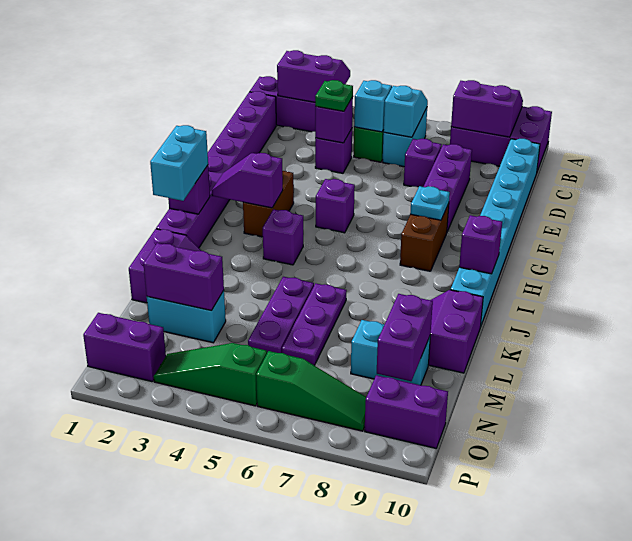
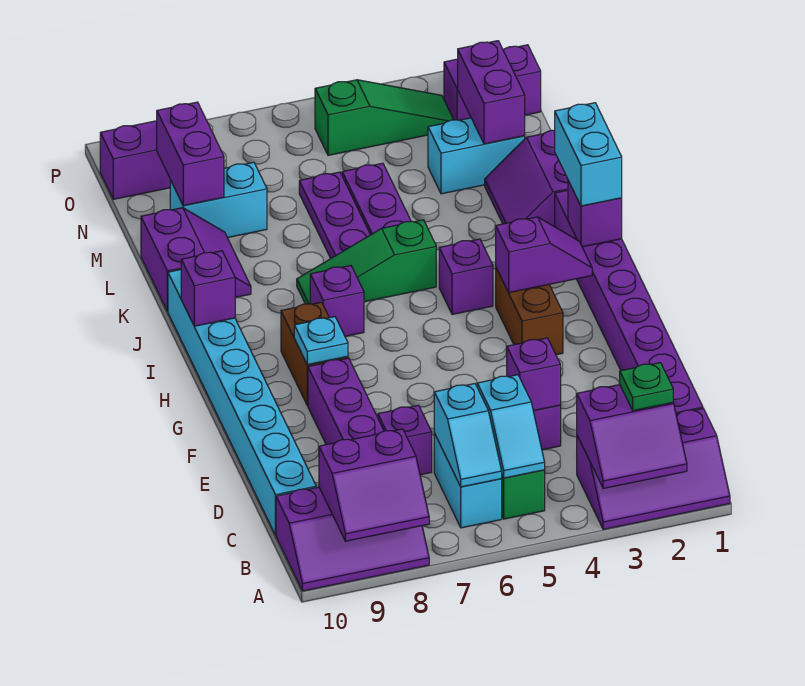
purple brick A8:B10 level 1 -> purple slope A8:B10 level 1 top B
green plate D4 level 3 -> green plate B2 level 3
purple brick G5 level 1 -> purple brick I7 level 1
purple brick M2:M3 level 2 -> purple brick M2:N2 level 2
green slope O6:O8 level 1 top 6 -> green slope J5:J7 level 1 top 5

